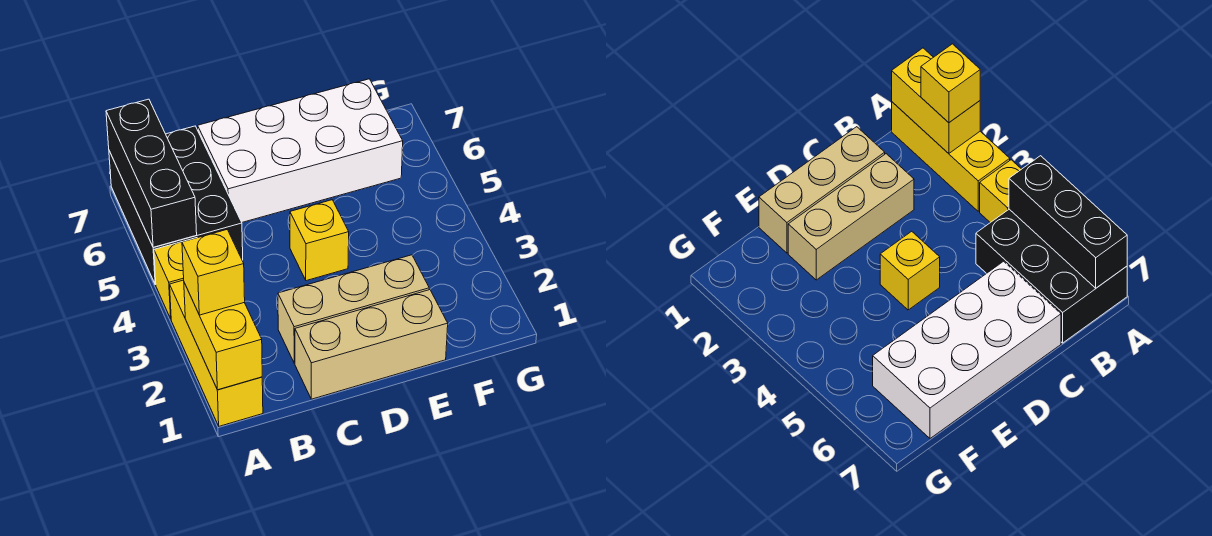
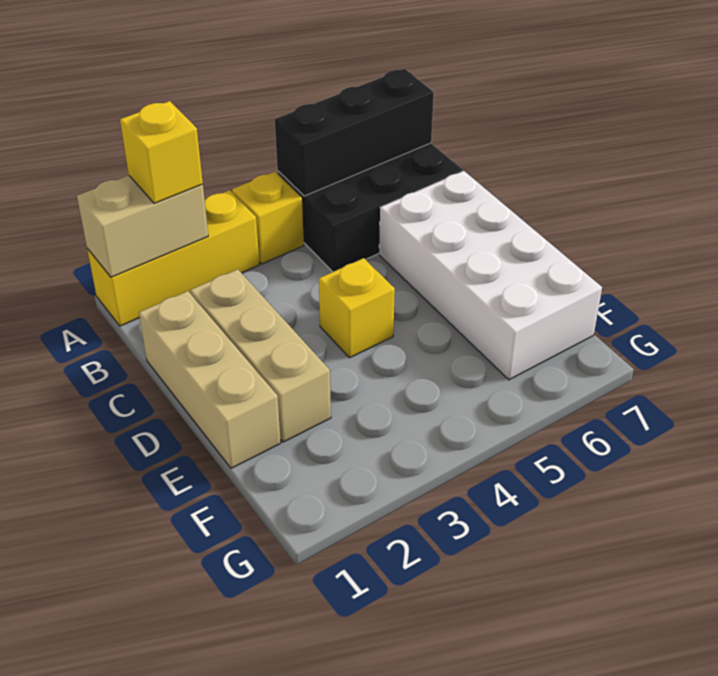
yellow brick A1:A2 level 2 -> tan brick A1:A2 level 2

